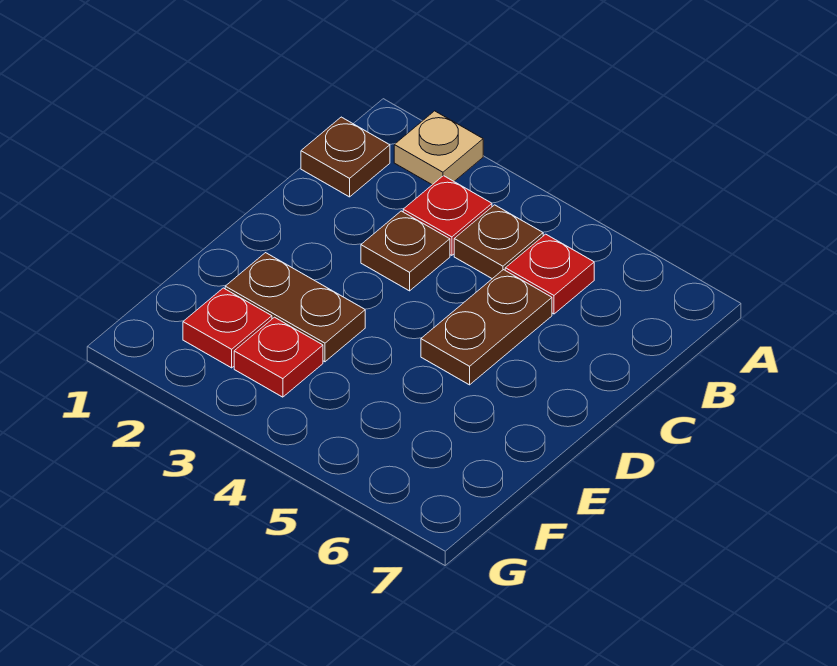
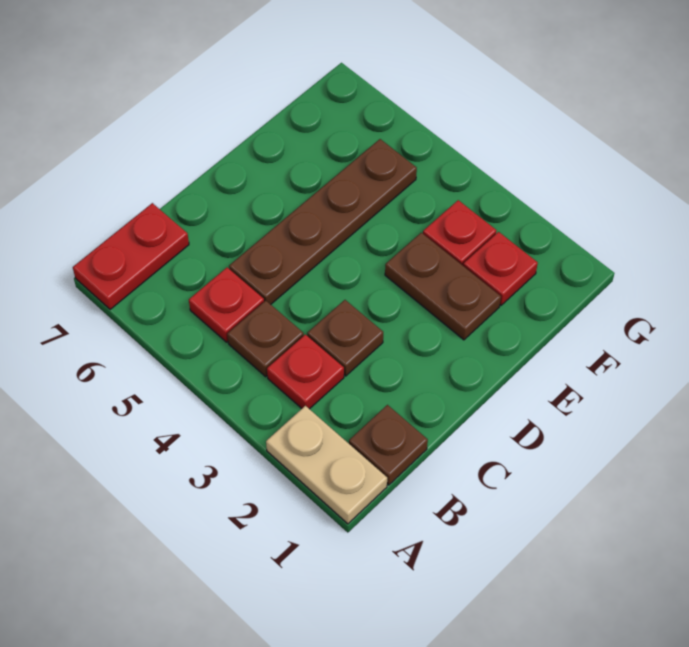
tan plate A2 level 1 -> tan plate A1:A2 level 1
none -> red plate A7:B7 level 1
brown plate C5:D5 level 1 -> brown plate C5:F5 level 1

